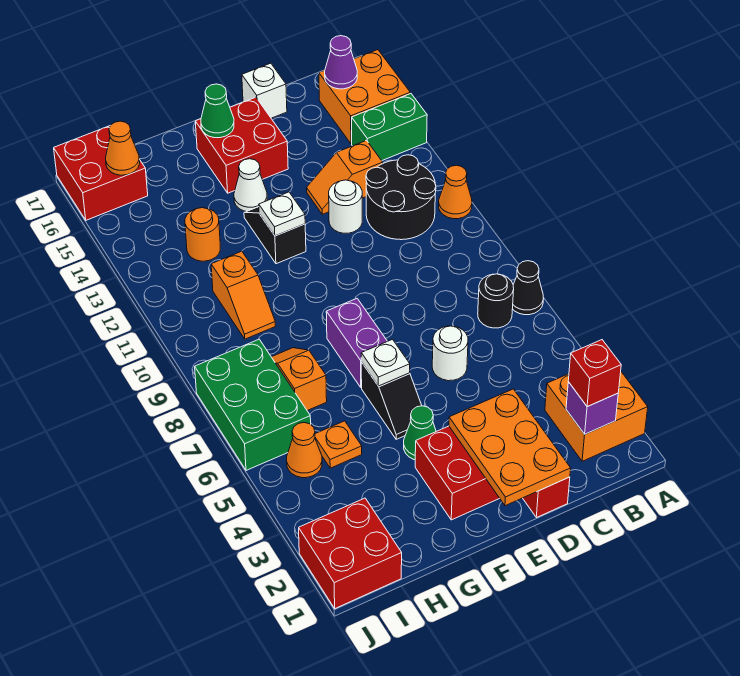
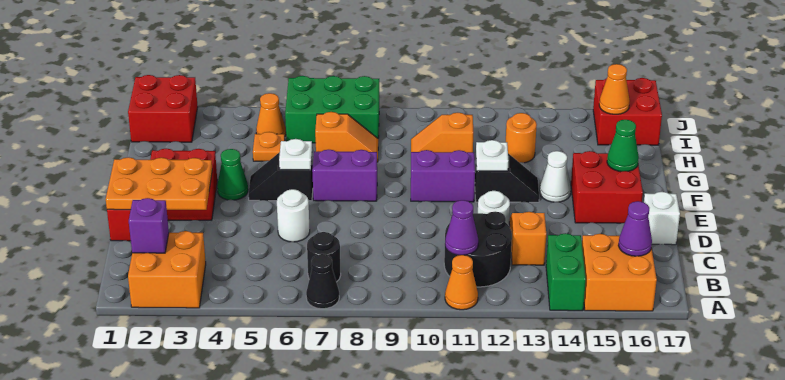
red brick B2 level 3 -> none
none -> purple cone B11 level 2
none -> purple brick F10:F11 level 1

